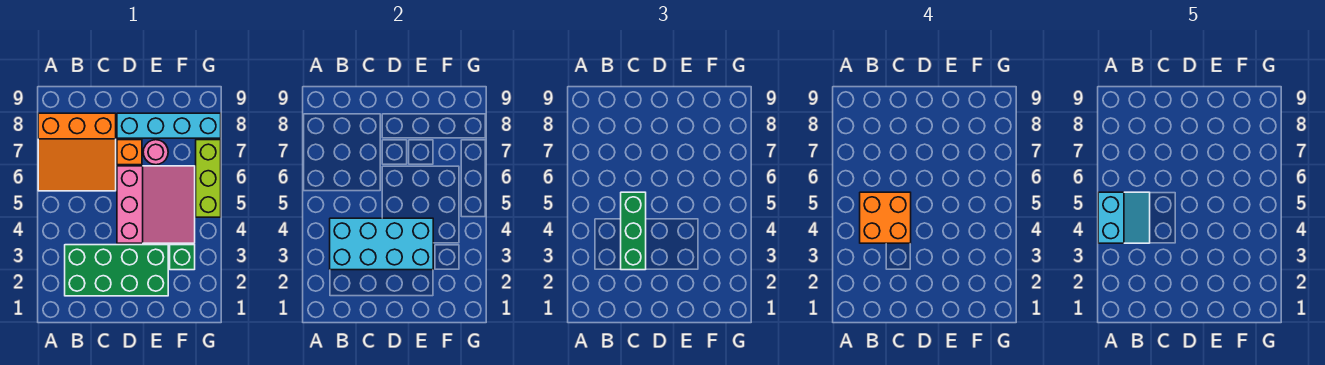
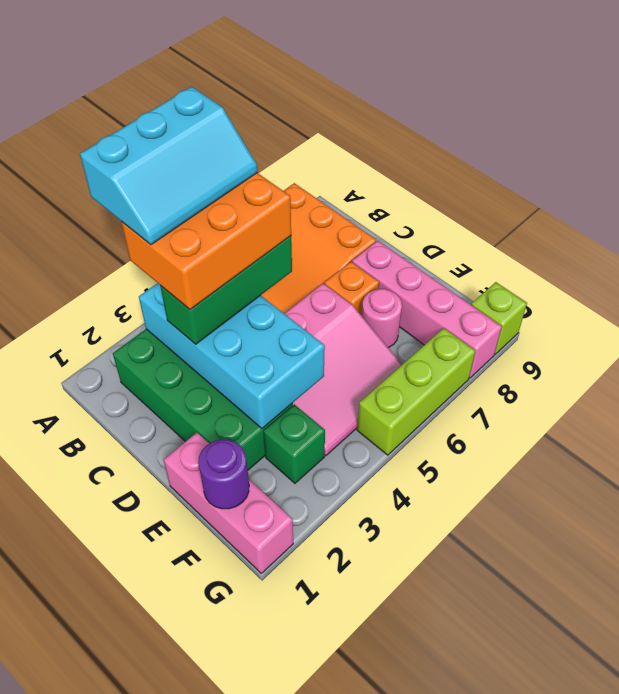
cyan slope A4:B5 level 5 top A -> cyan slope A3:B5 level 5 top A
orange brick B4:C5 level 4 -> orange brick B3:C5 level 4
cyan brick D8:G8 level 1 -> pink brick D8:G8 level 1
none -> pink brick E1:G1 level 1
none -> purple round brick F1 level 2
none -> lime brick G9 level 1

